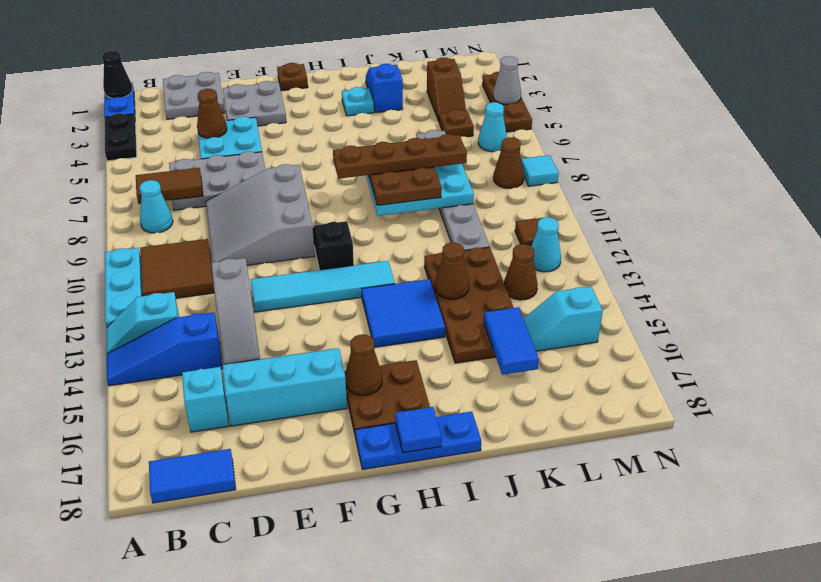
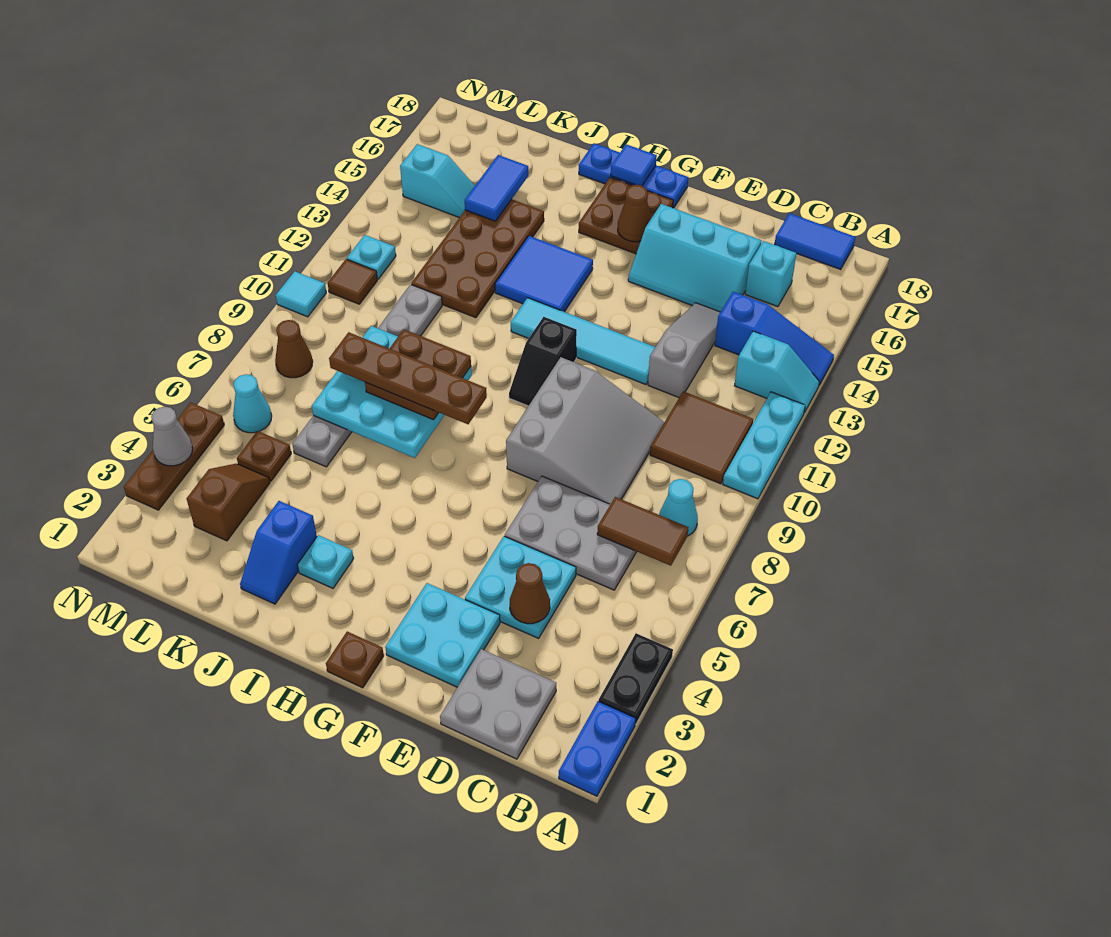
black cone A1 level 2 -> none
grey plate E2:F3 level 1 -> cyan plate E2:F3 level 1
brown cone J13 level 2 -> none
brown cone L13 level 1 -> none
cyan cone M12 level 1 -> cyan plate M12 level 1
cyan tile N8 level 1 -> cyan tile N10 level 1

